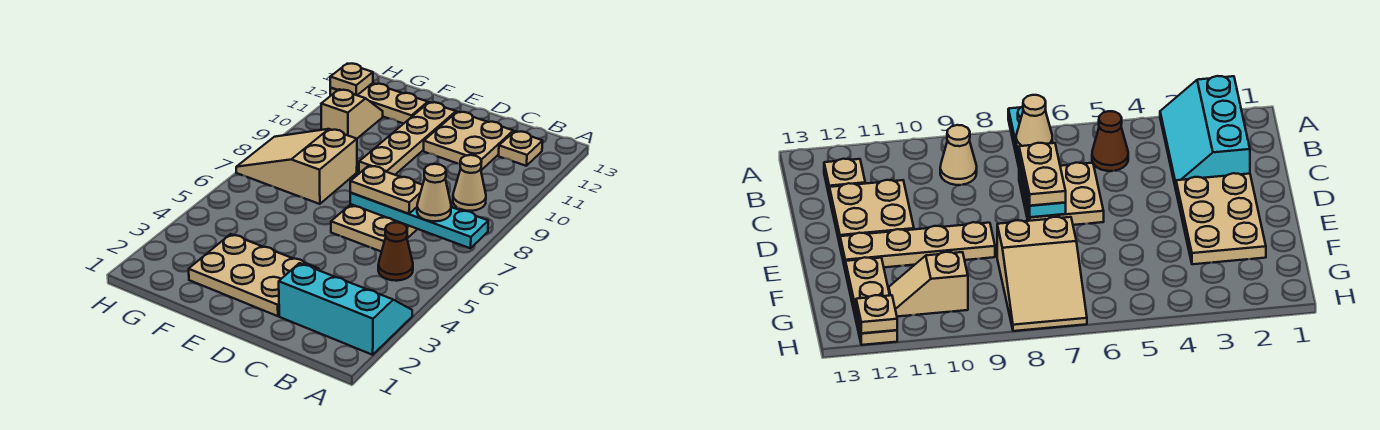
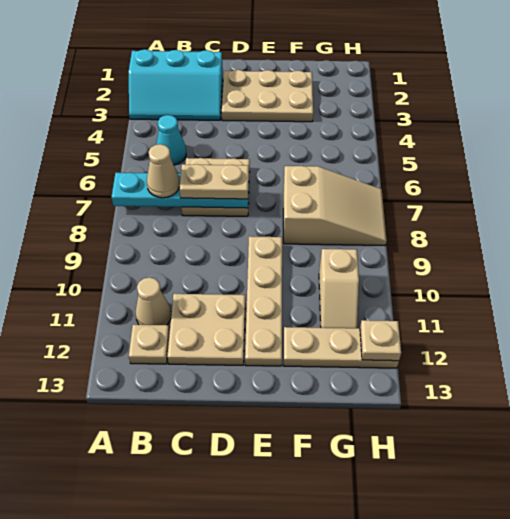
brown cone B5 level 1 -> cyan cone B5 level 1
tan cone B9 level 1 -> tan cone B11 level 1

